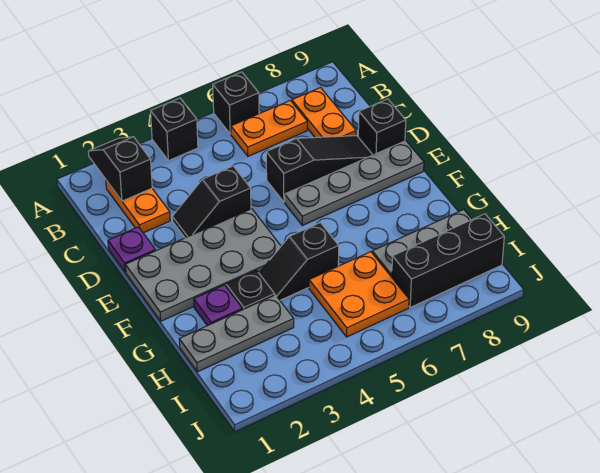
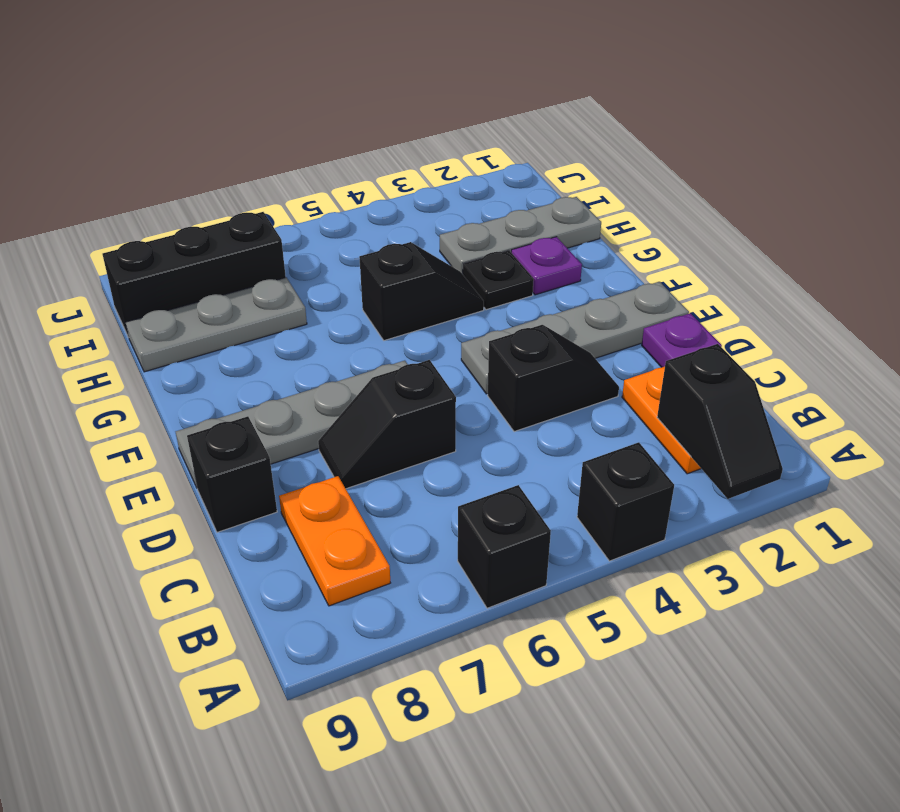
orange plate B6:B7 level 1 -> none
black slope D6:D8 level 1 top 6 -> black slope D6:D7 level 1 top 6
grey plate E1:F4 level 1 -> grey plate E1:E4 level 1
orange plate H5:I6 level 1 -> none

